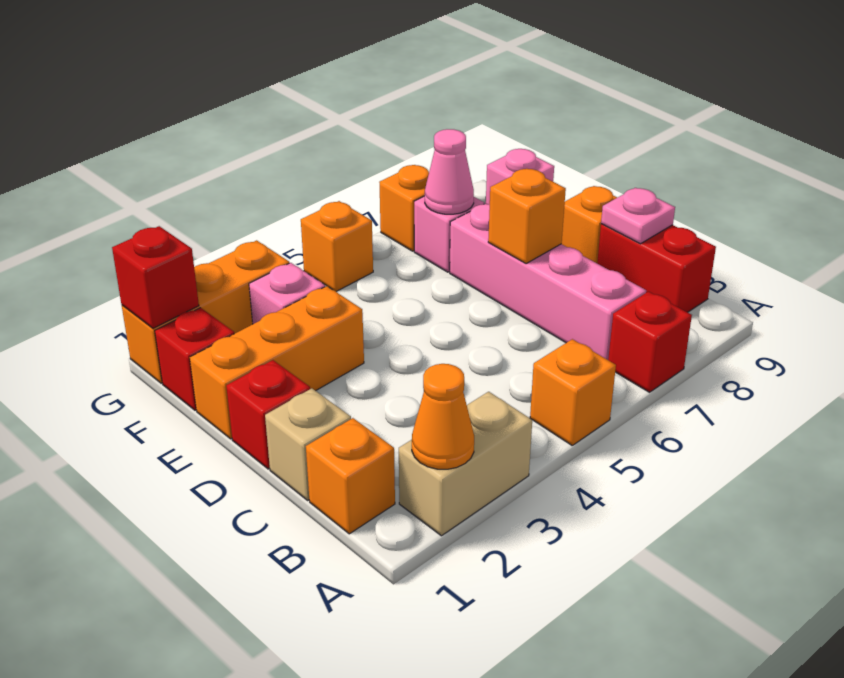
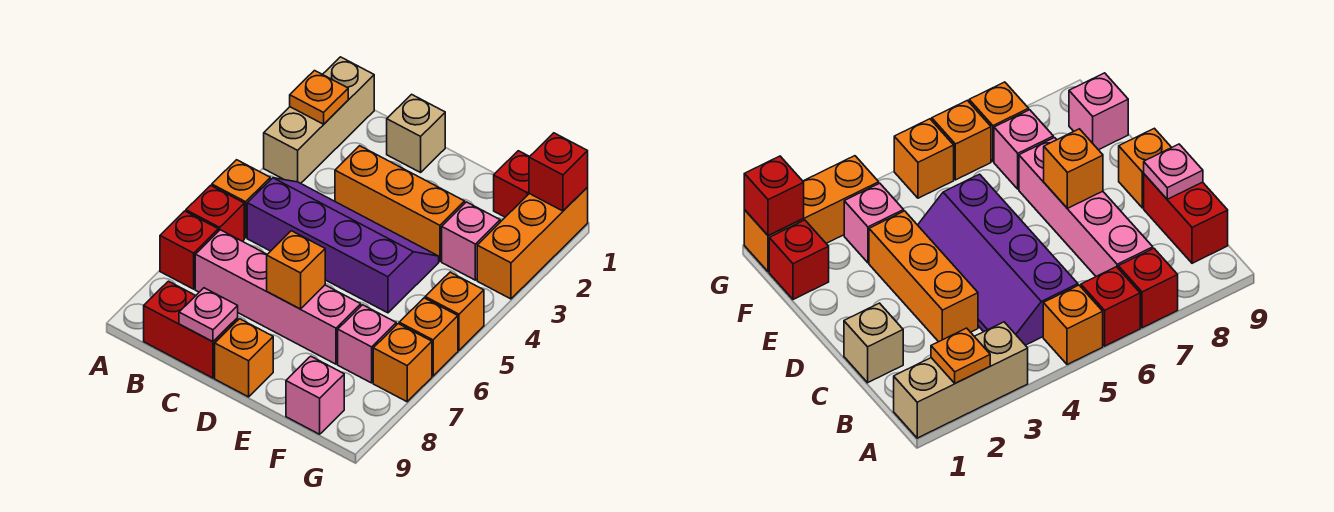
tan brick A2:A3 level 1 -> tan brick A1:A3 level 1
orange cone A2 level 2 -> orange plate A2 level 2
orange brick B1 level 1 -> orange brick G6 level 1
none -> purple slope B4:E5 level 1 top 5
red brick D1 level 1 -> red brick A6 level 1
orange brick E1:E3 level 1 -> orange brick C3:E3 level 1
pink cone F7 level 2 -> none

